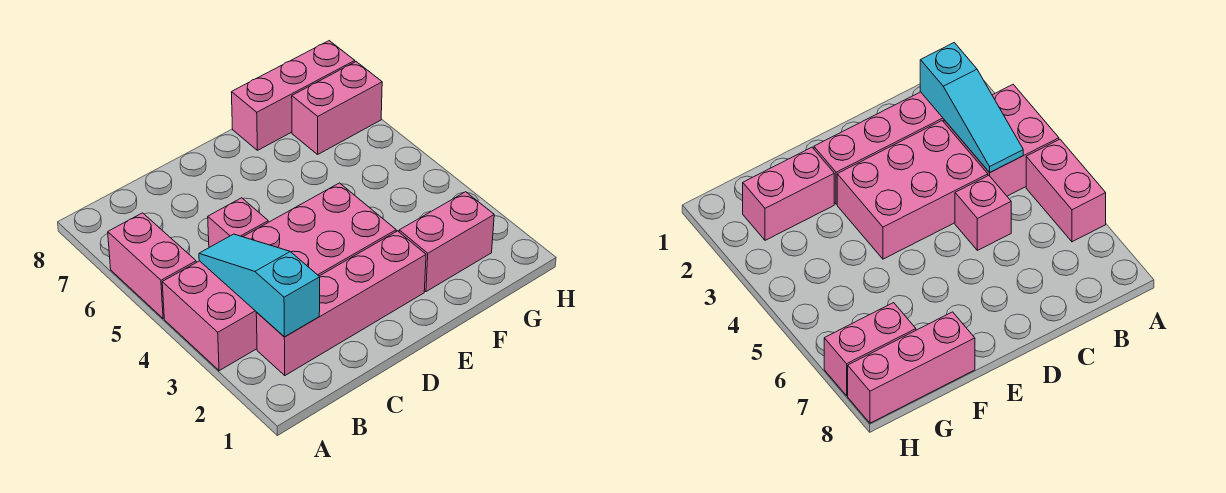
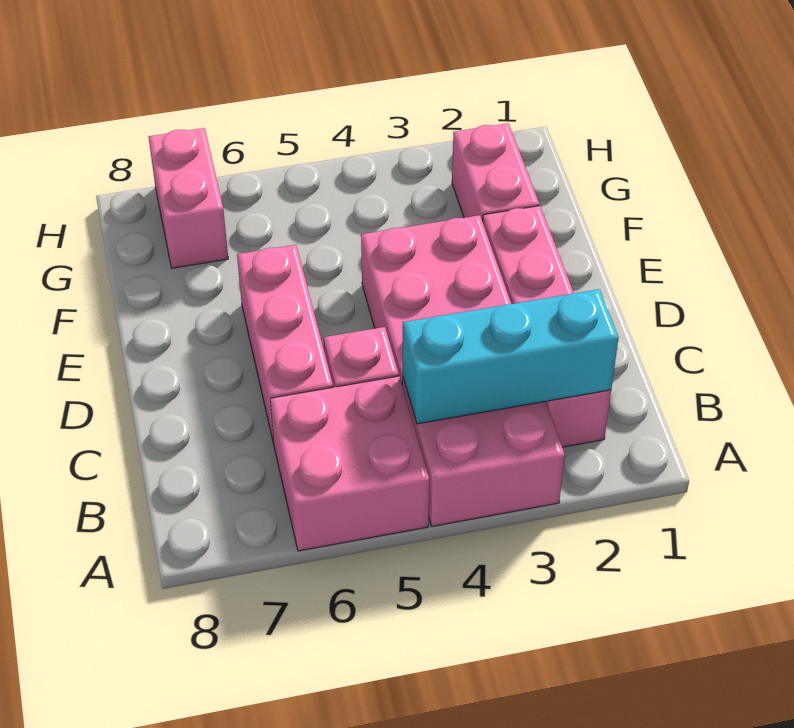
pink brick A5:A6 level 1 -> pink brick A5:B6 level 1
cyan slope B2:B4 level 2 top 2 -> cyan brick B2:B4 level 2
pink brick F8:H8 level 1 -> pink brick C6:E6 level 1

